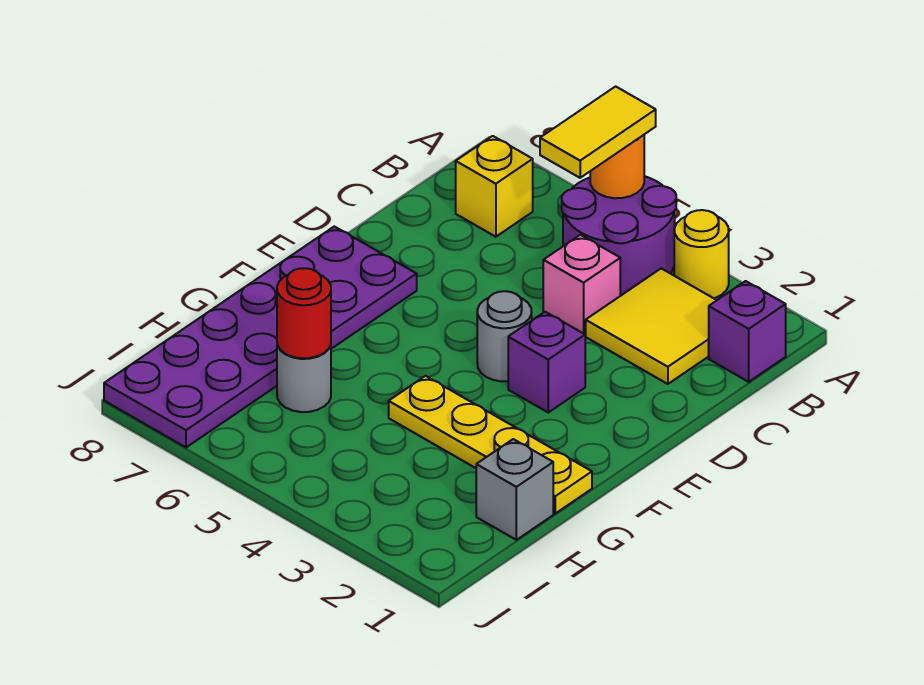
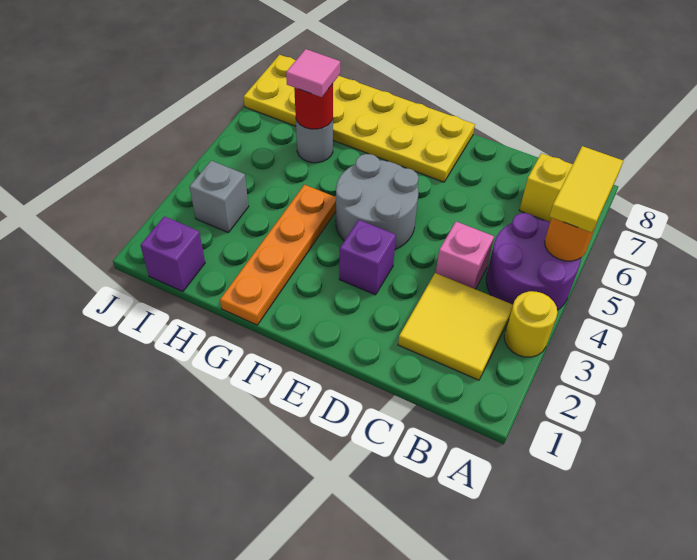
yellow tile A5:B5 level 3 -> yellow tile A5:A6 level 3
purple brick B1 level 1 -> purple brick I1 level 1
grey round brick E4 level 1 -> grey round brick E4:F5 level 1
purple plate E7:J8 level 1 -> yellow plate E7:J8 level 1
yellow plate G1:G4 level 1 -> orange plate G1:G4 level 1
grey brick H1 level 1 -> grey brick I3 level 1
none -> pink tile H6 level 3

